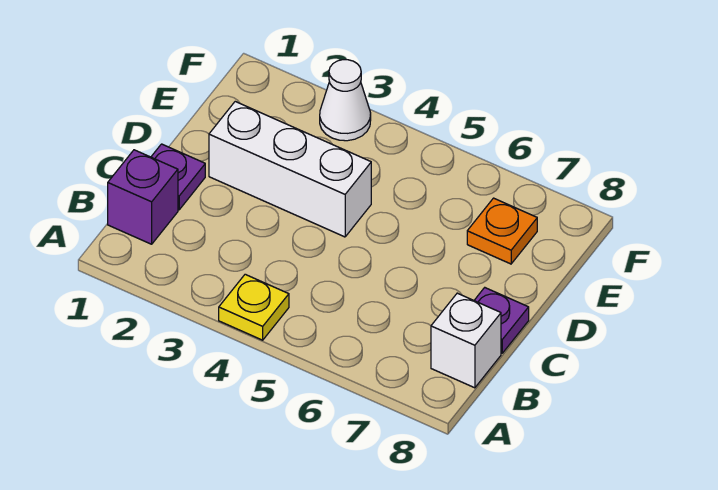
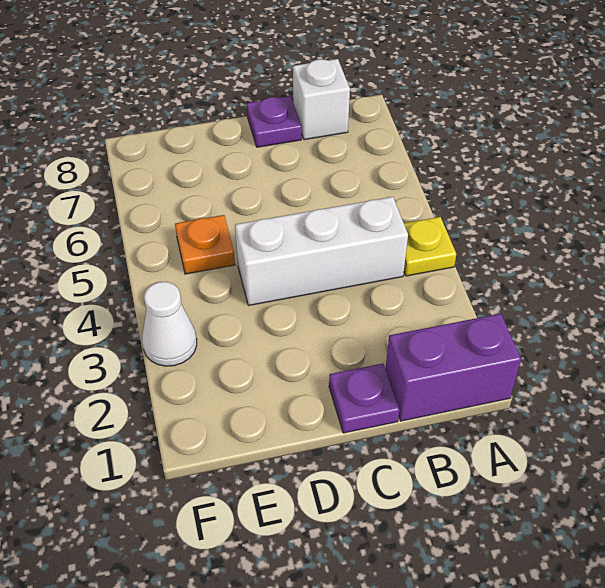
purple brick B1 level 1 -> purple brick A1:B1 level 1
white brick D2:D4 level 1 -> white brick B4:D4 level 1
orange plate E7 level 1 -> orange plate E5 level 1

